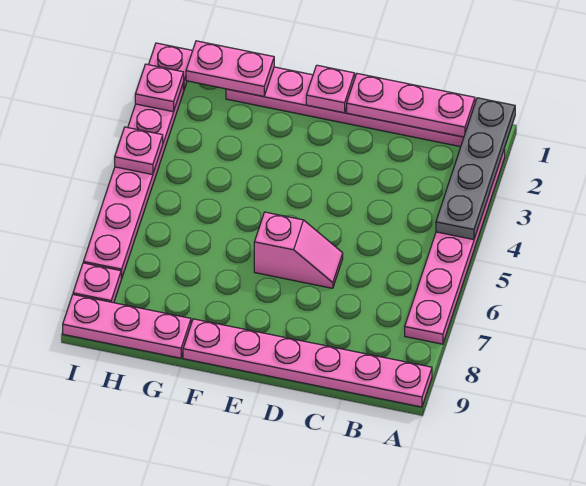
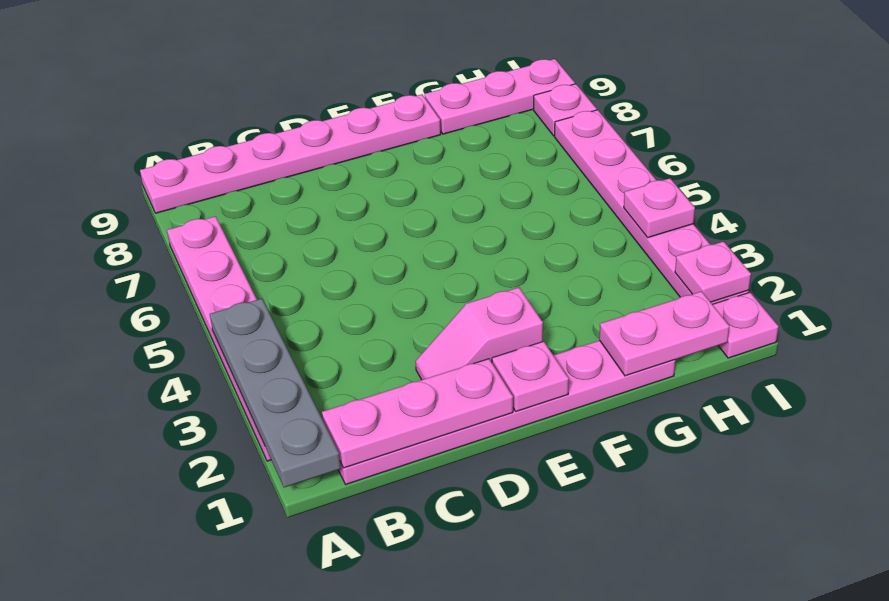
pink slope D6:E6 level 1 top E -> pink slope D2:E2 level 1 top E

